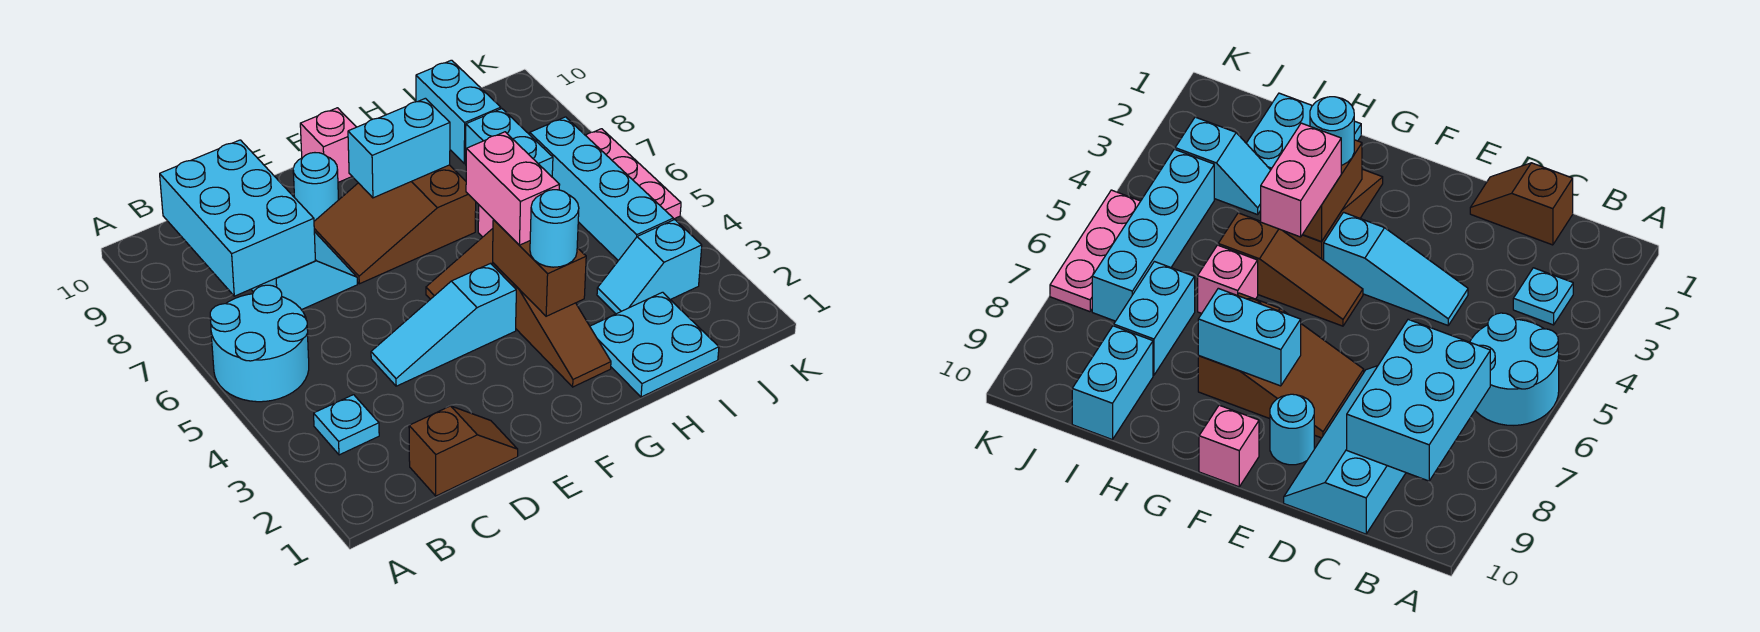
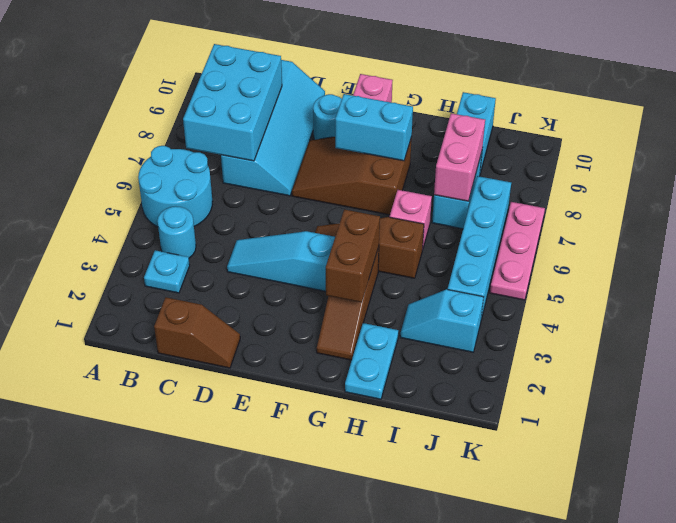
cyan round brick G3 level 3 -> cyan round brick B4 level 1
pink brick G4:G5 level 3 -> pink brick I7:I8 level 2
cyan plate H1:I2 level 1 -> cyan plate H1:H2 level 1

